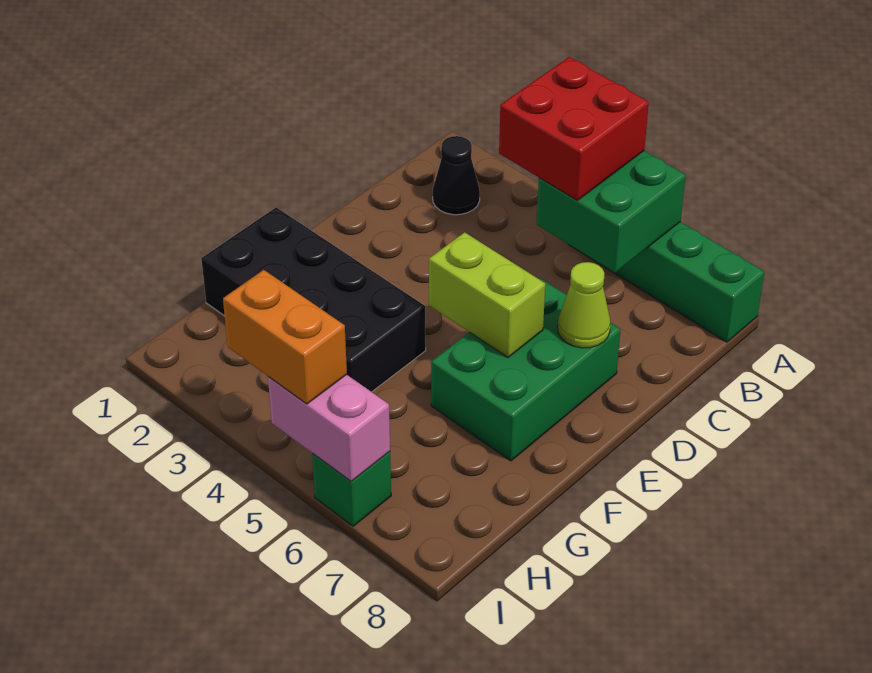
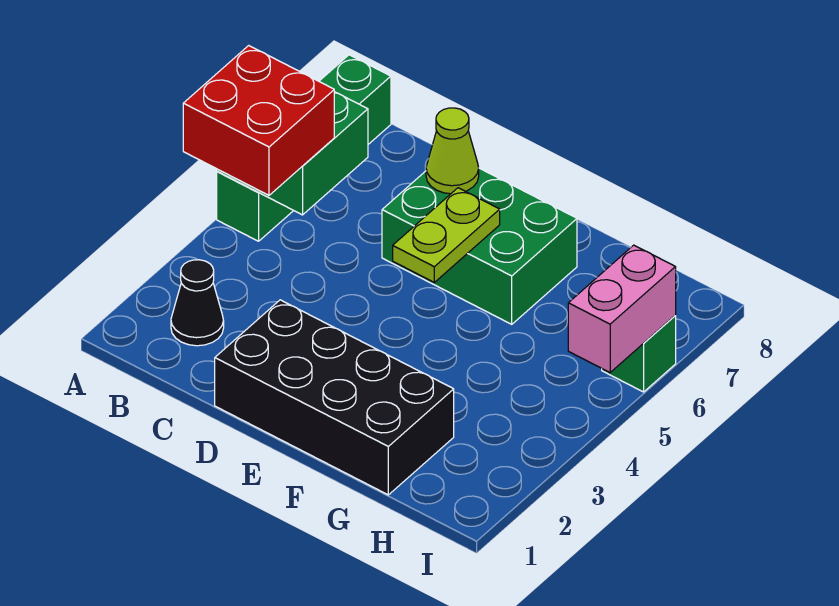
lime brick E5:E6 level 2 -> lime plate E5:E6 level 2
black brick F1:G4 level 1 -> black brick D1:G2 level 1
orange brick I4:I5 level 3 -> none

